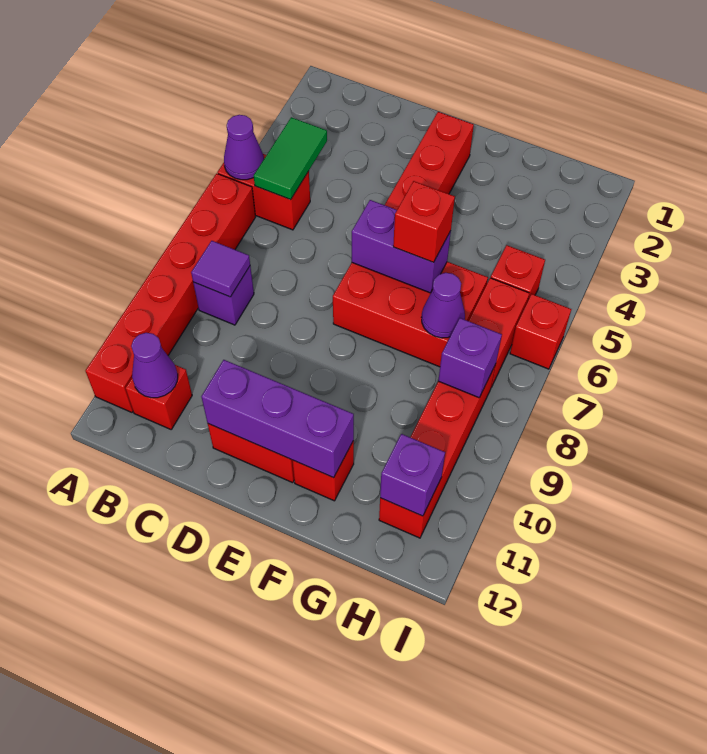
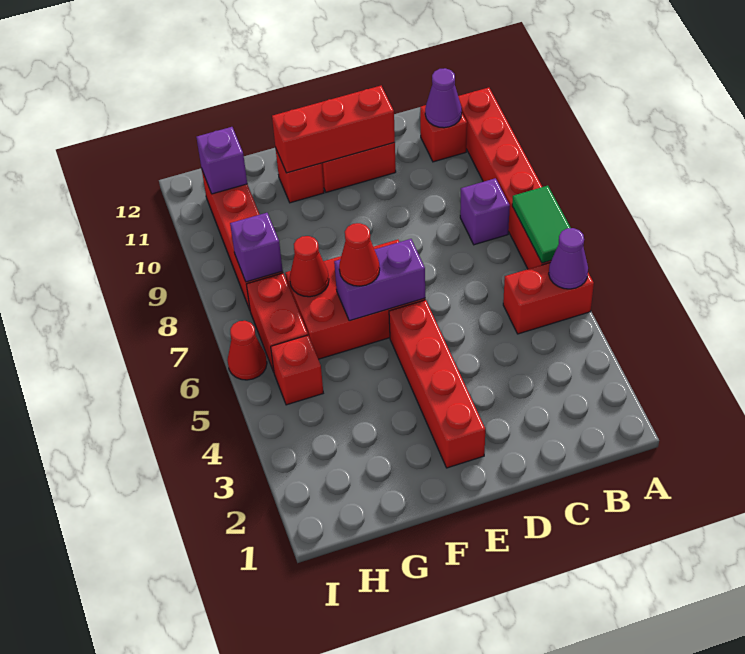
green tile B4:B5 level 2 -> green tile A6:A7 level 2
purple tile B8 level 2 -> none
purple brick D11:F11 level 2 -> red brick D11:F11 level 2
red brick F6 level 3 -> red cone F6 level 3
purple cone G7 level 2 -> red cone G7 level 2
red brick I6 level 1 -> red cone I6 level 1

